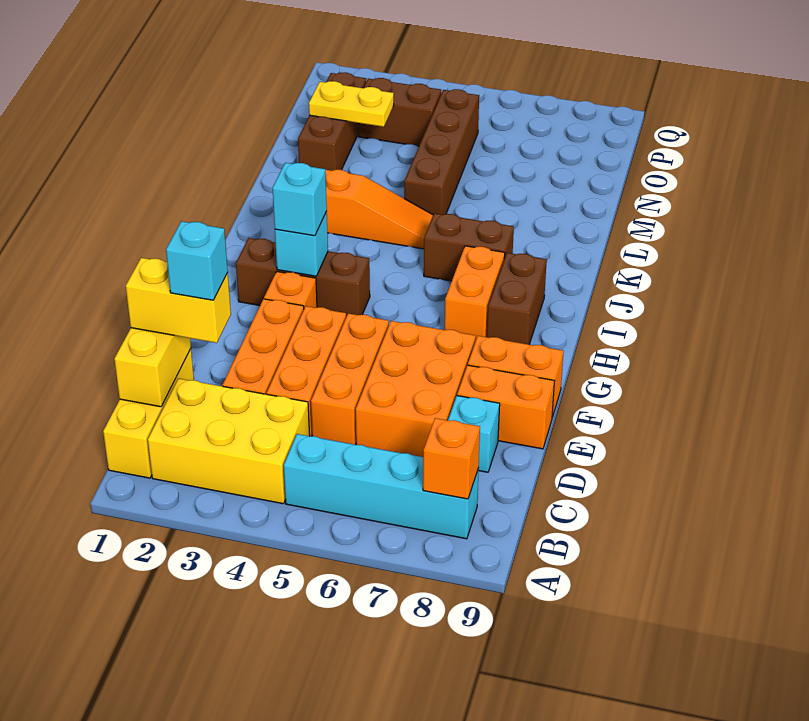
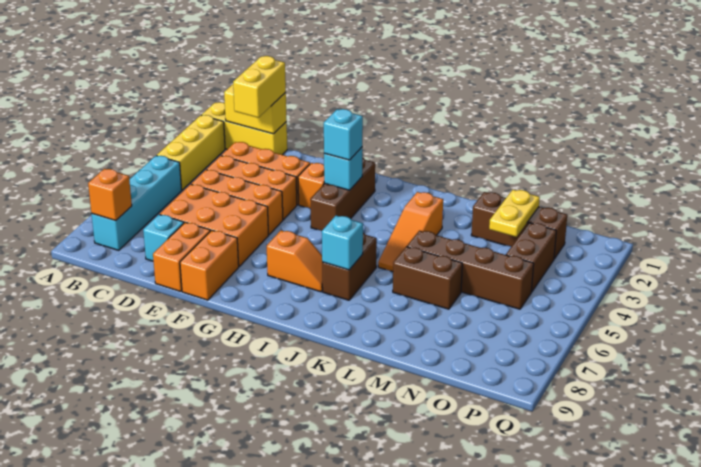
yellow brick B2:C4 level 1 -> yellow brick B2:B4 level 1
cyan brick D2 level 4 -> cyan brick J7 level 2
orange brick H7:I7 level 1 -> orange slope H7:I7 level 1 top H
brown brick H8:I8 level 1 -> brown brick L6:M6 level 1

